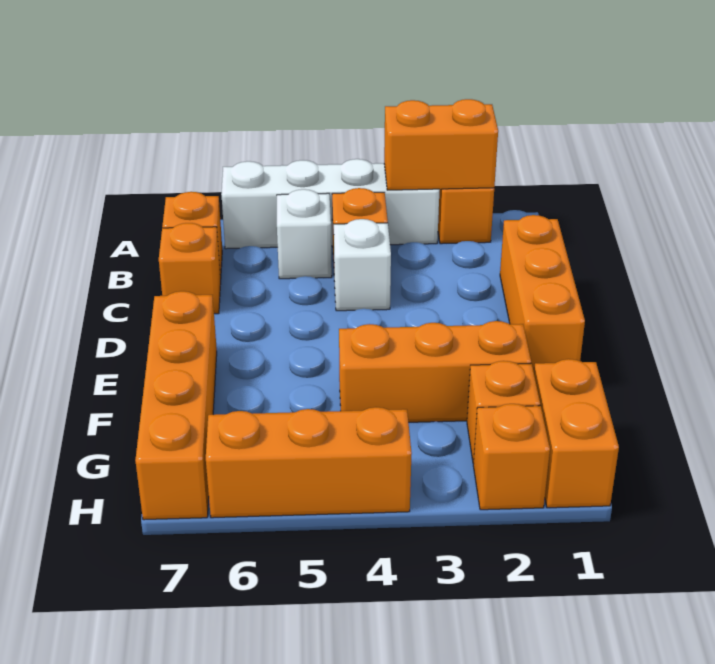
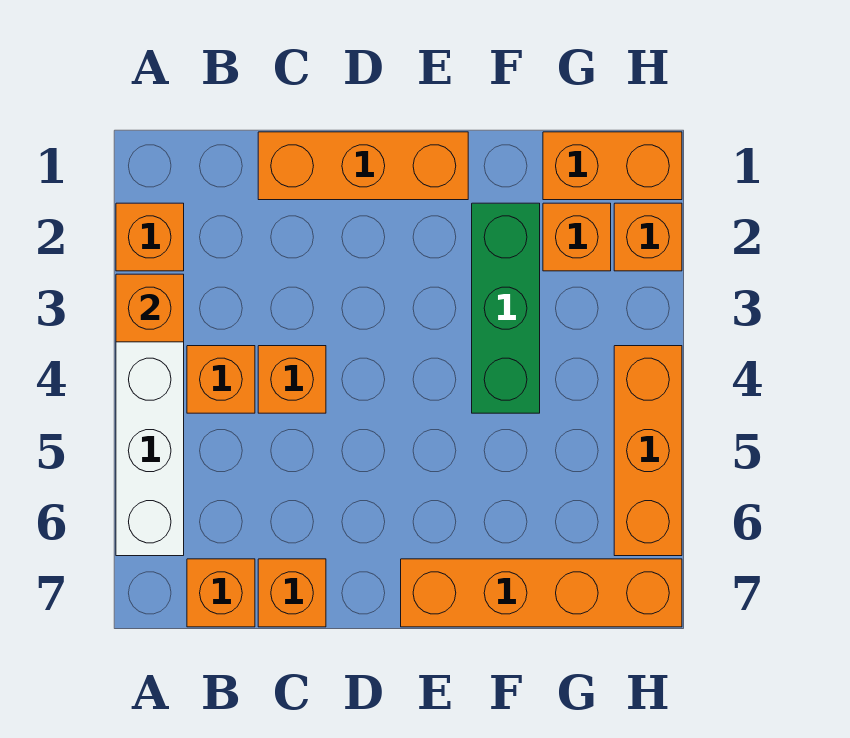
orange brick A2:A3 level 2 -> orange brick A3 level 2
white brick B5 level 1 -> none
white brick C4 level 1 -> orange brick C4 level 1
orange brick F2:F4 level 1 -> green brick F2:F4 level 1

